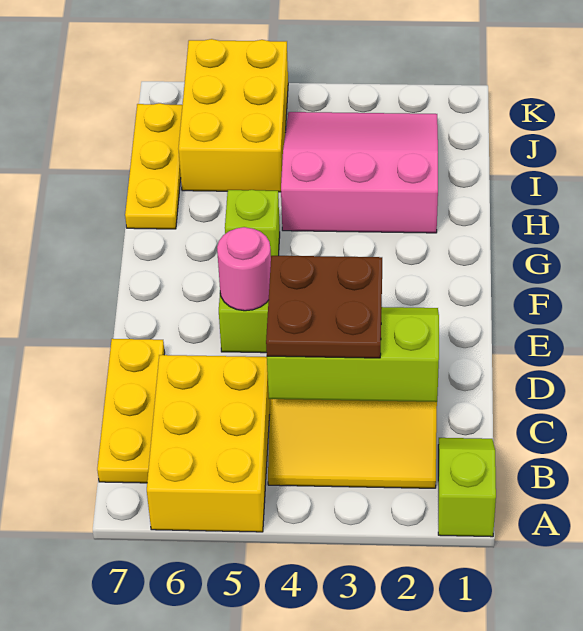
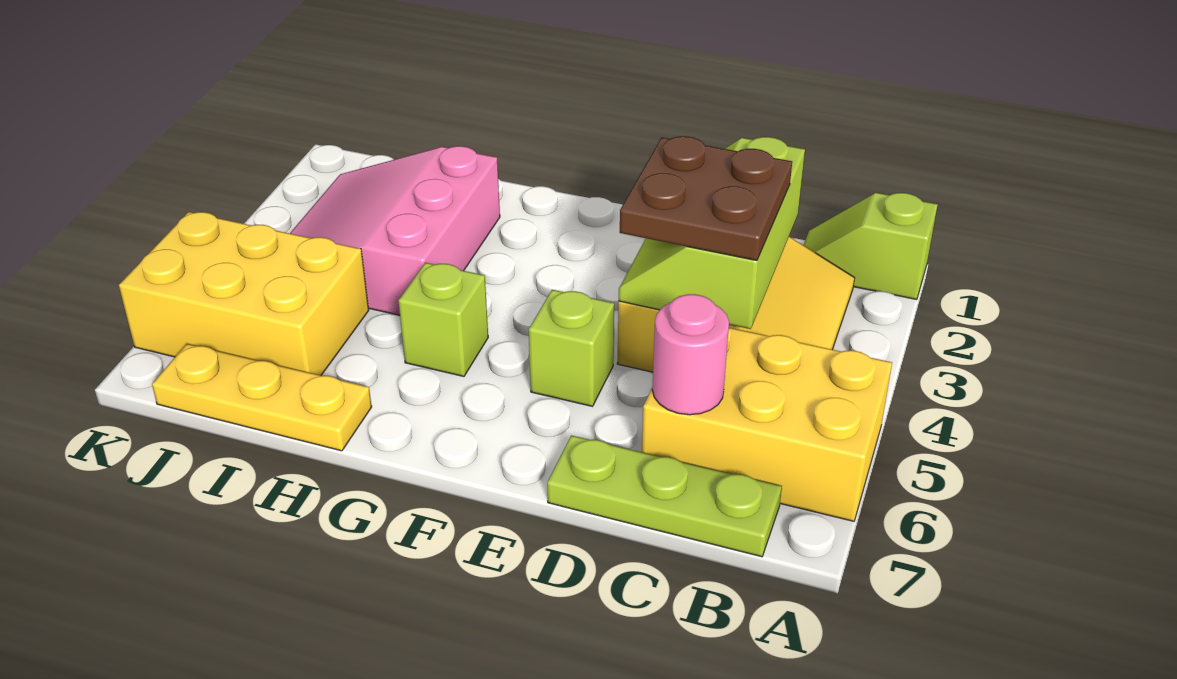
yellow plate B7:D7 level 1 -> lime plate B7:D7 level 1
pink round brick E5 level 2 -> pink round brick C6 level 2

